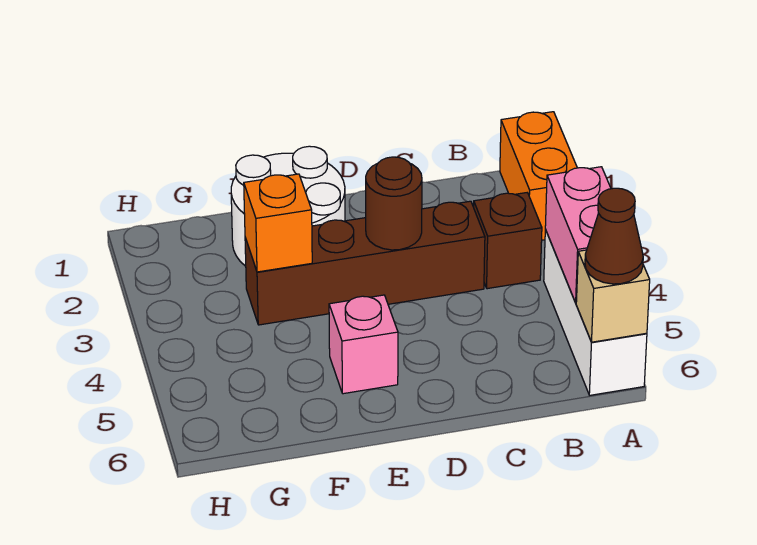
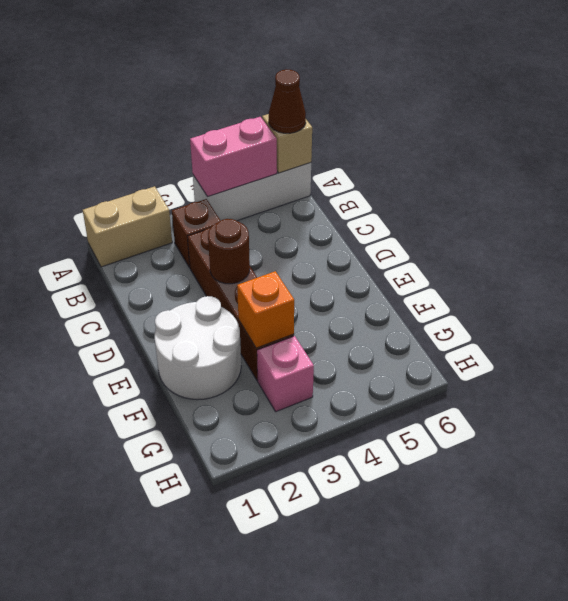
orange brick A1:A2 level 1 -> tan brick A1:A2 level 1
pink brick E5 level 1 -> pink brick G3 level 1

